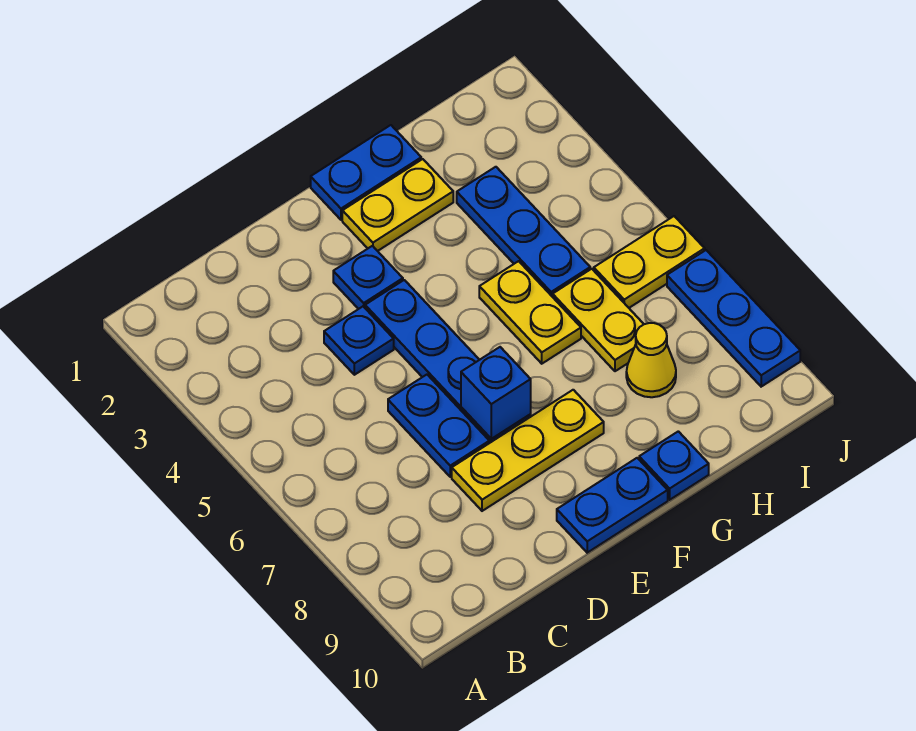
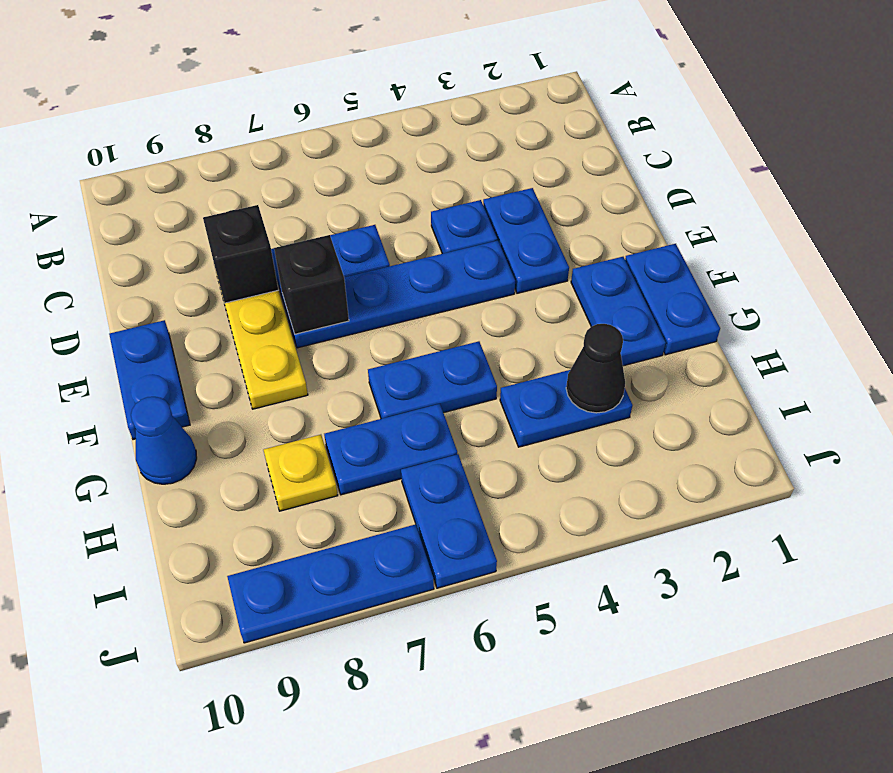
none -> black brick D8 level 2
blue plate E3 level 1 -> blue plate D3:E3 level 1
blue brick E7 level 2 -> black brick E7 level 2
yellow plate F2:G2 level 1 -> blue plate F2:G2 level 1
yellow plate G5:G6 level 1 -> blue plate G5:G6 level 1
blue plate G10 level 1 -> blue cone G10 level 1
blue plate H3:H5 level 1 -> blue plate H3:H4 level 1
none -> black cone H3 level 2
yellow plate H6:H7 level 1 -> blue plate H6:H7 level 1
yellow cone H8 level 1 -> yellow plate H8 level 1
yellow plate I6:J6 level 1 -> blue plate I6:J6 level 1

